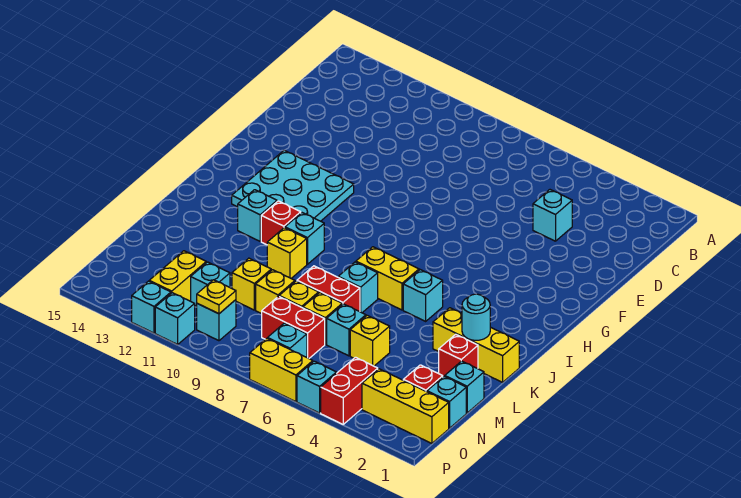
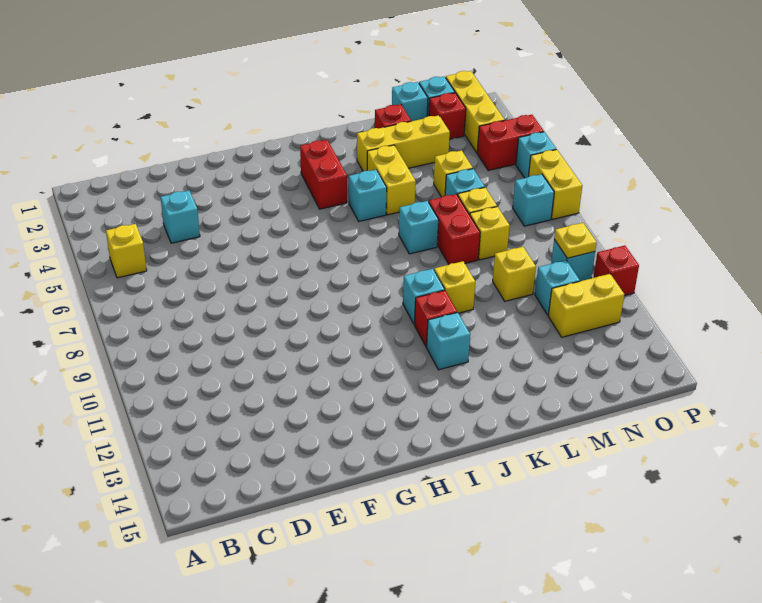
cyan plate G11:I13 level 1 -> none
yellow brick J6:J7 level 1 -> yellow brick K4:K5 level 1
yellow brick K1:K3 level 1 -> yellow brick K3:M3 level 1
cyan round brick K2 level 2 -> none
yellow brick M9 level 1 -> yellow brick B5 level 1
red brick N7:N8 level 1 -> red brick I3:I4 level 1
cyan brick P11 level 1 -> red brick P11 level 1
cyan brick P12 level 1 -> none

